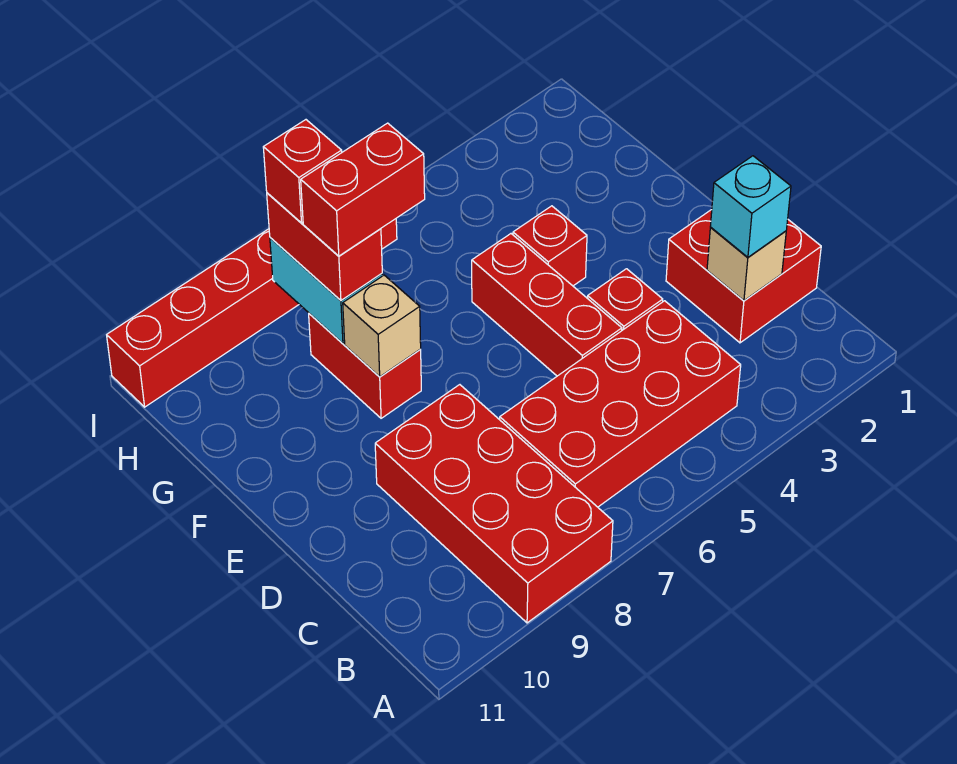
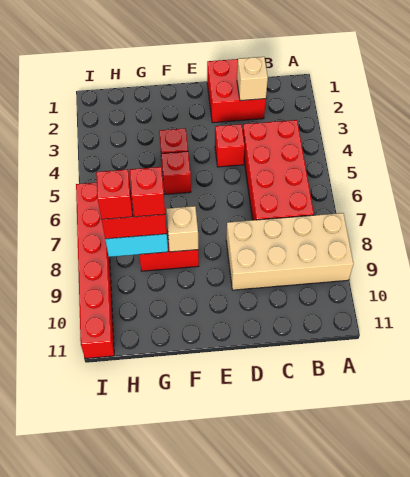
red brick A8:D9 level 1 -> tan brick A8:D9 level 1
cyan brick C2 level 3 -> none
red brick D5:F5 level 1 -> red brick F5 level 1
red brick G7:G8 level 4 -> red brick G8 level 4

